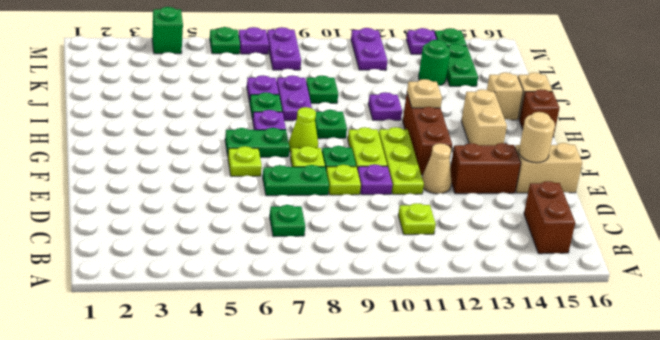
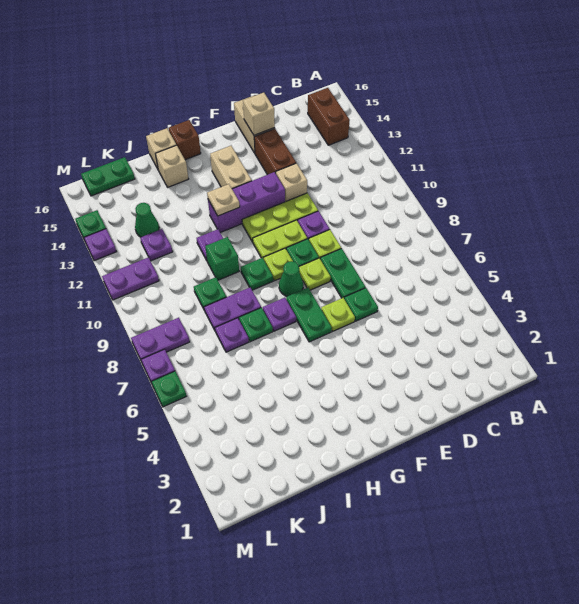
brown brick B15:C15 level 1 -> brown brick B14:B15 level 1
green plate C7 level 1 -> green plate E6 level 1
lime plate C11 level 1 -> lime plate G9 level 1
tan cone E12 level 1 -> tan brick E12 level 1
tan round brick E15 level 2 -> tan brick E15 level 2
brown brick F12:H12 level 1 -> purple brick F12:H12 level 1
lime cone G8 level 1 -> green cone G8 level 1
tan brick G14:H14 level 1 -> tan brick G13:G14 level 1
none -> purple plate K12 level 1
green round brick K13 level 1 -> green cone K13 level 1
green plate K14:L14 level 1 -> green plate K16:L16 level 1
green brick M4 level 1 -> green brick I10 level 1

